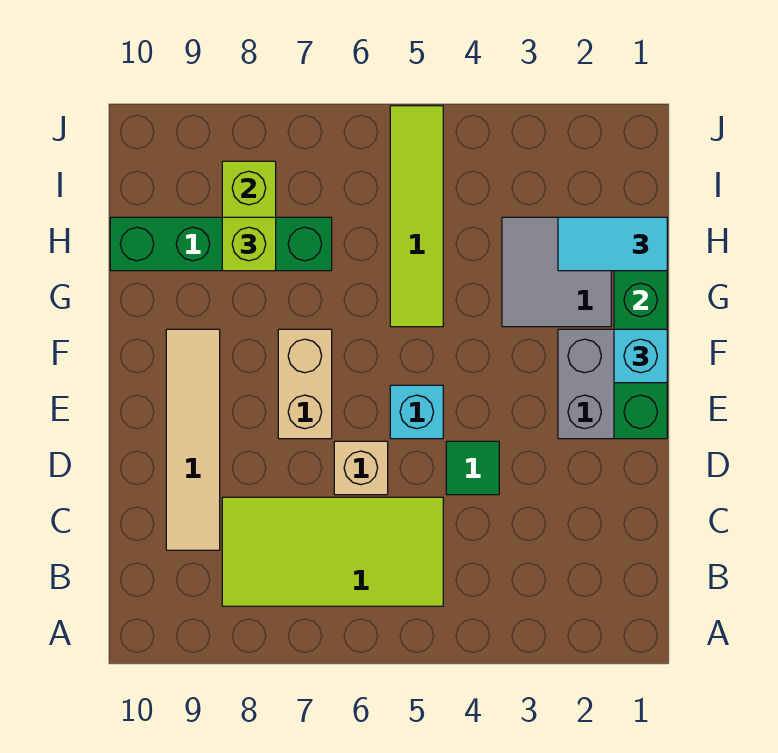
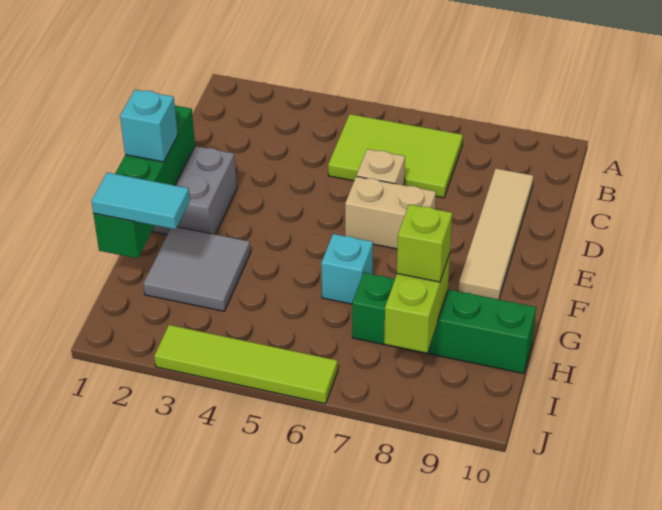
lime tile B5:C8 level 1 -> lime tile B5:C7 level 1
green tile D4 level 1 -> none
cyan brick E5 level 1 -> cyan brick G6 level 1
tan brick E7:F7 level 1 -> tan brick E6:E7 level 1
lime tile G5:J5 level 1 -> lime tile J3:J6 level 1

